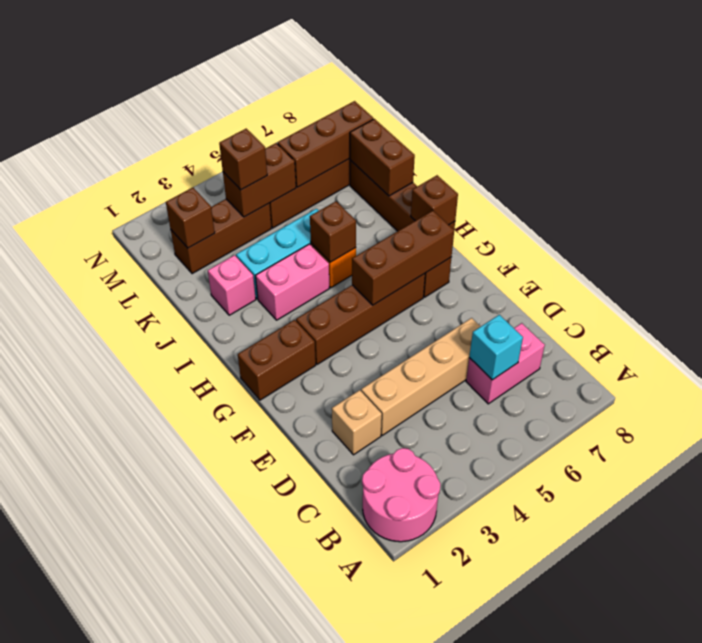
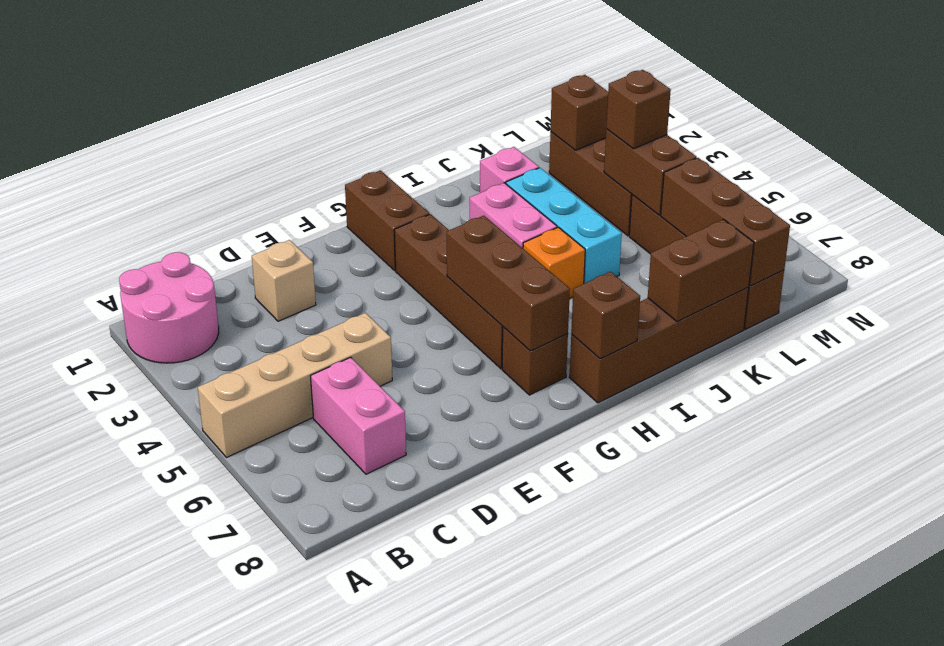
cyan brick C6 level 2 -> none
tan brick D3:D6 level 1 -> tan brick A5:D5 level 1
brown brick I5 level 2 -> none

